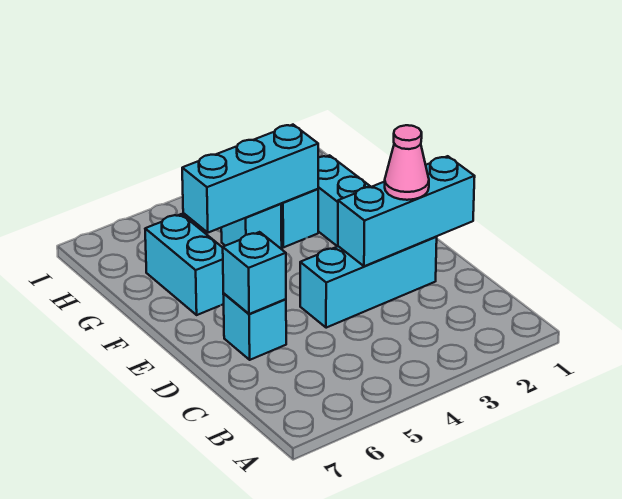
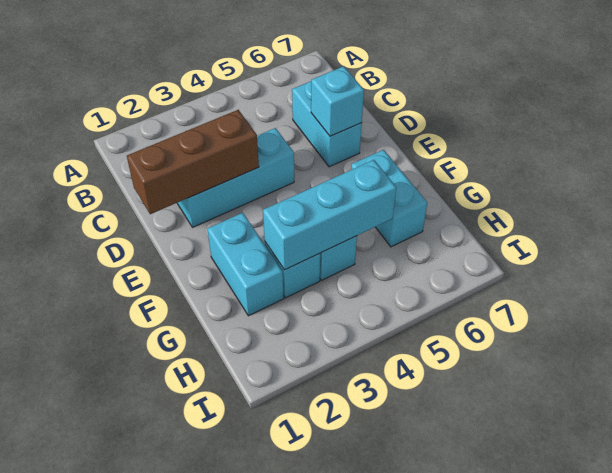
cyan brick D1:D3 level 2 -> brown brick D1:D3 level 2
pink cone D2 level 3 -> none
cyan brick D6 level 1 -> cyan brick C6:D6 level 1

